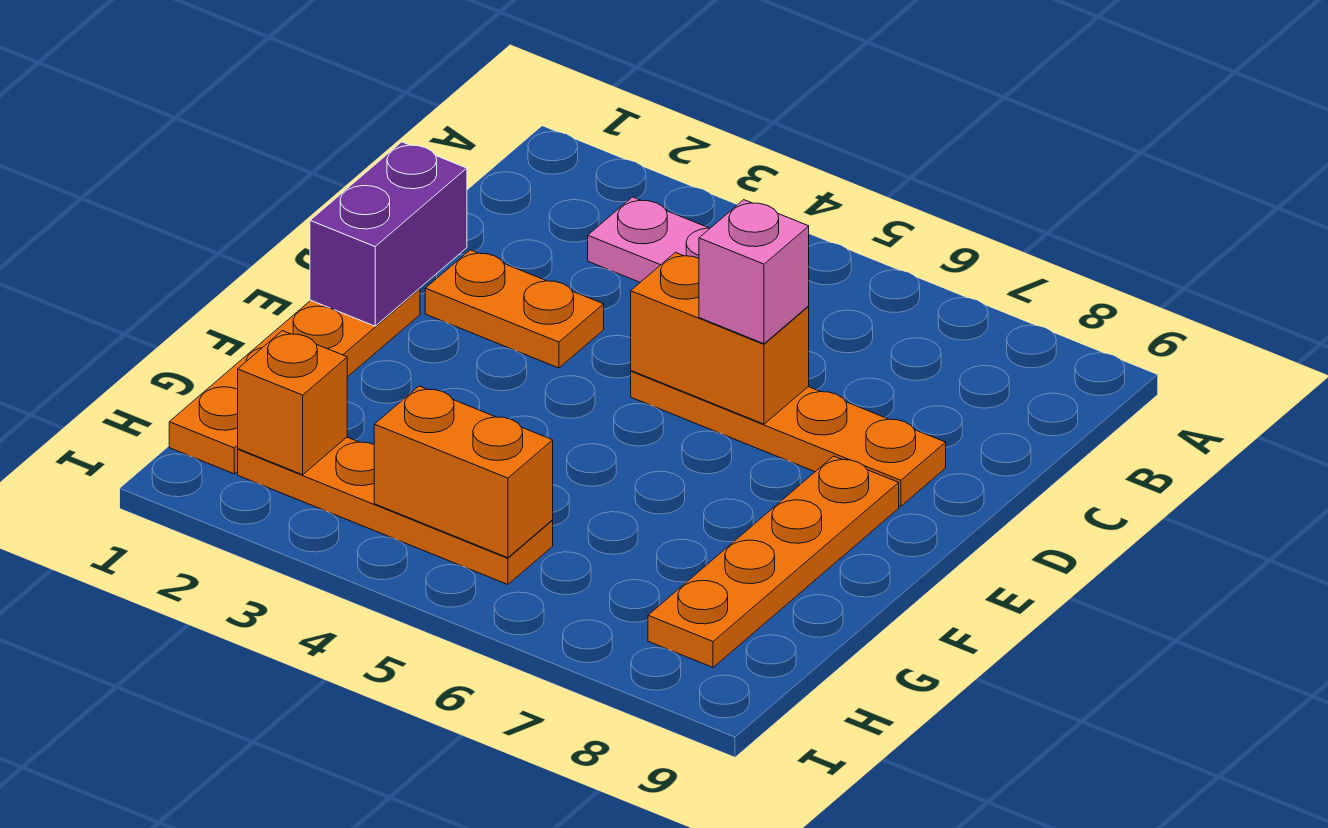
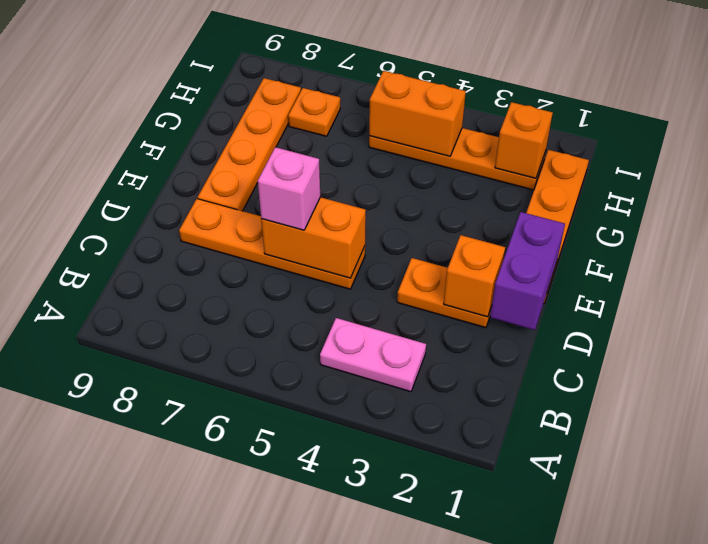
none -> orange brick D2 level 2
none -> orange plate H7 level 1

